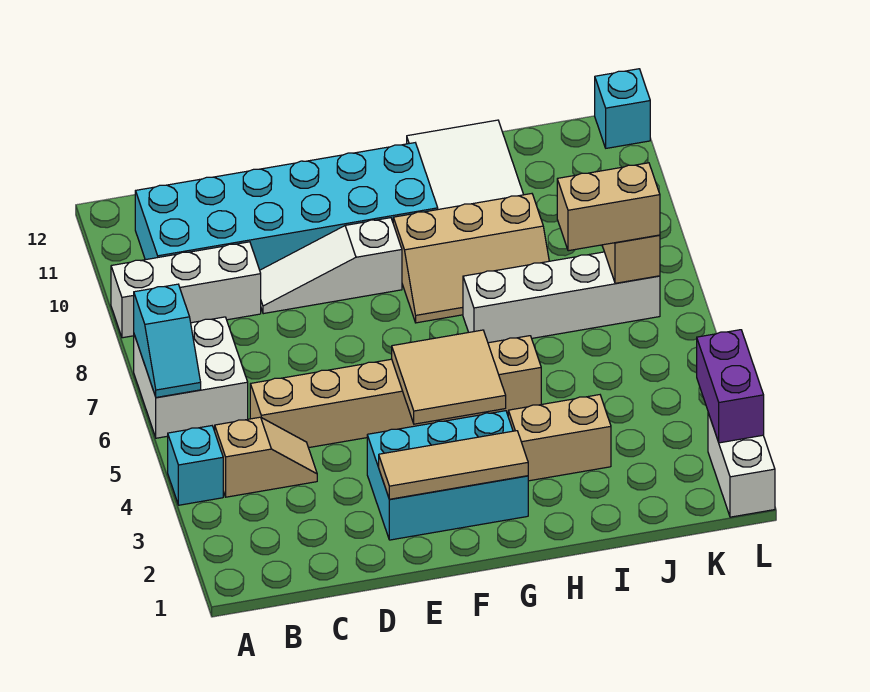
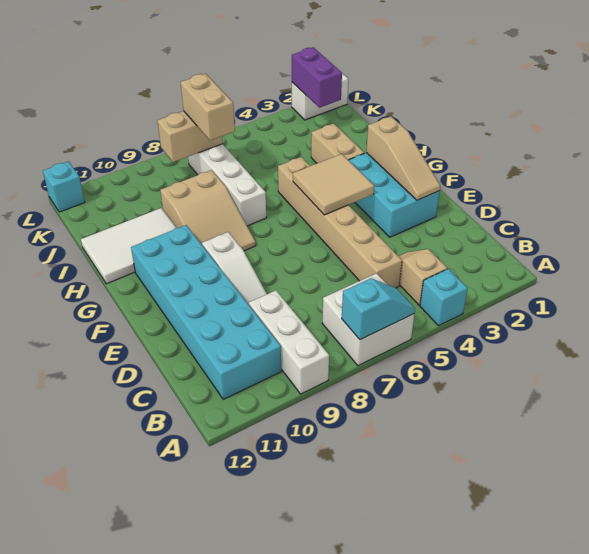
tan tile E2:G2 level 2 -> tan slope E2:G2 level 2 top G
tan slope G8:I9 level 1 top 9 -> tan slope G8:I9 level 1 top I
purple brick L2:L3 level 2 -> purple brick K2:L2 level 2

